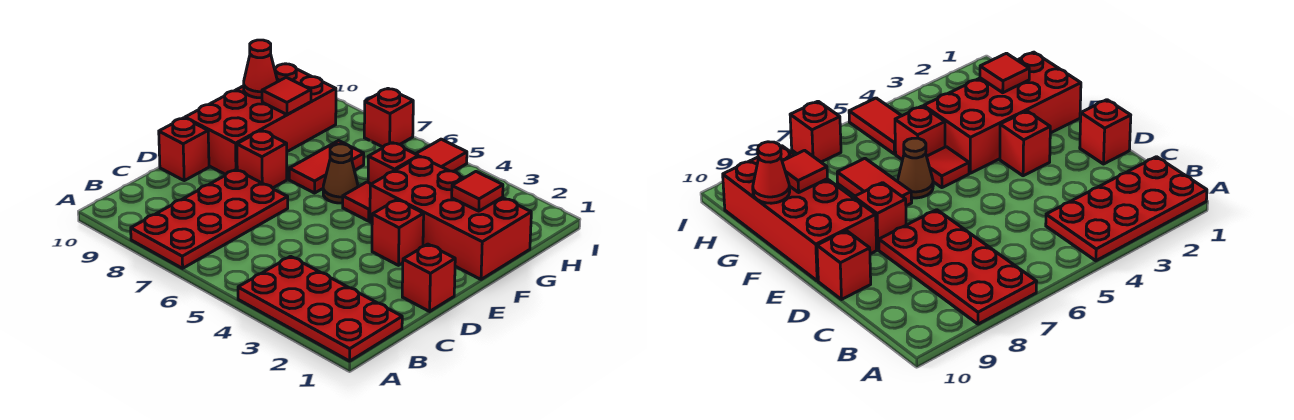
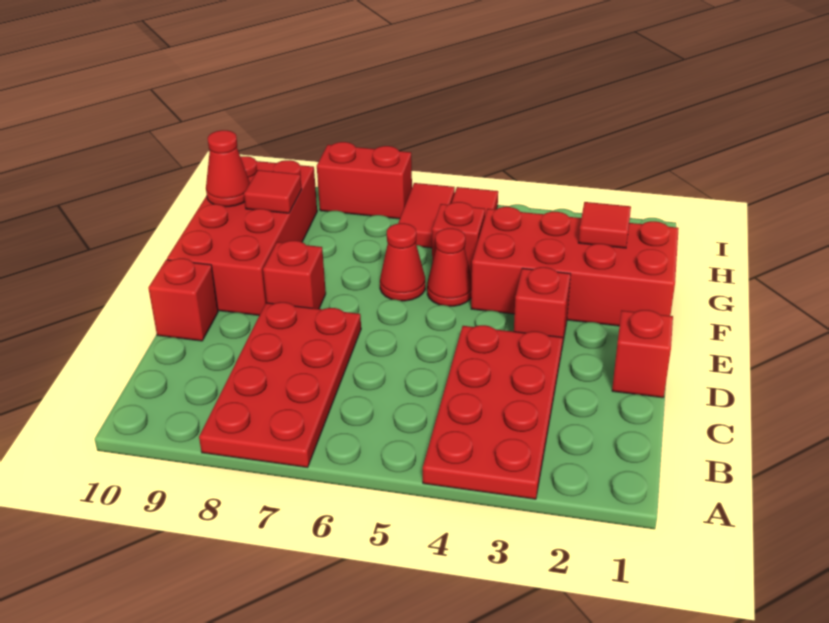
red plate A1:B4 level 1 -> red plate A3:D4 level 1
red tile F5 level 1 -> red cone F5 level 1
brown cone F6 level 1 -> red cone F6 level 1
red tile F7:G7 level 1 -> red tile H6:I6 level 1
red brick I7 level 1 -> red brick I7:I8 level 1

